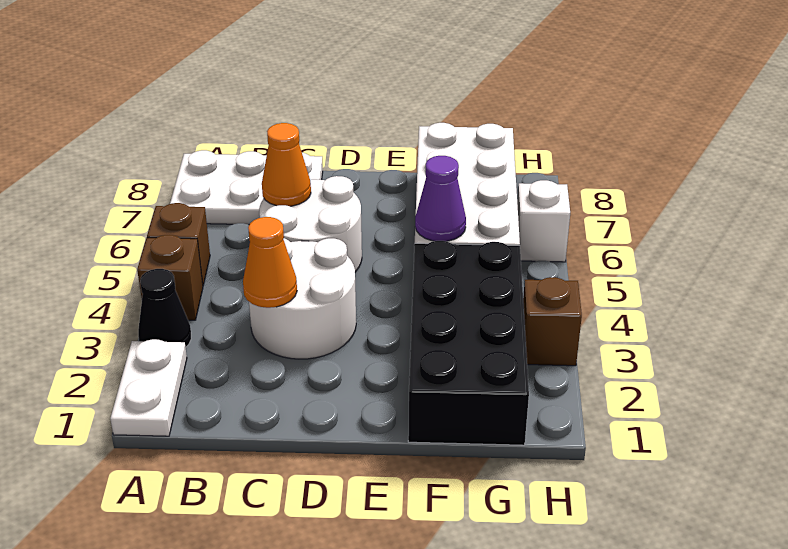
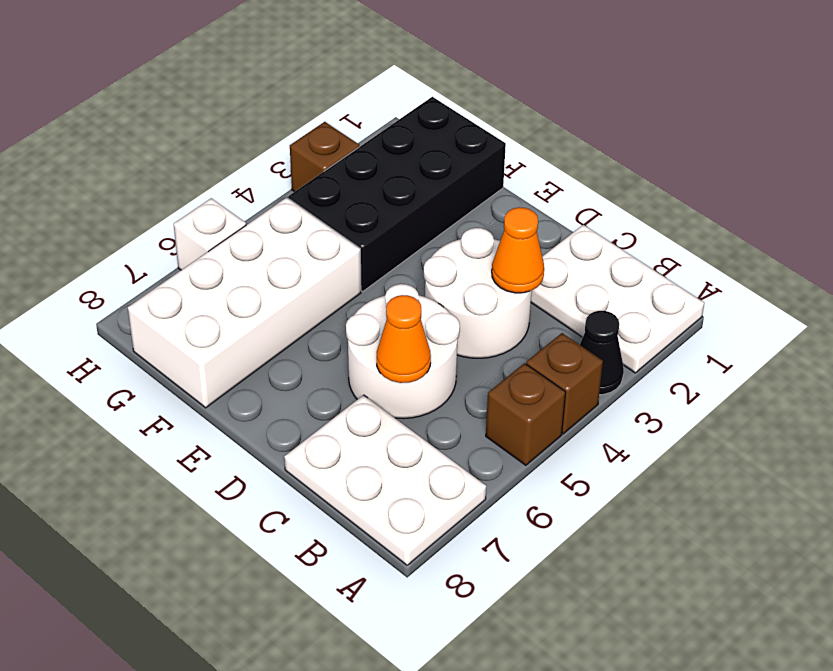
white plate A1:A2 level 1 -> white plate A1:C2 level 1
purple cone F5 level 2 -> none

